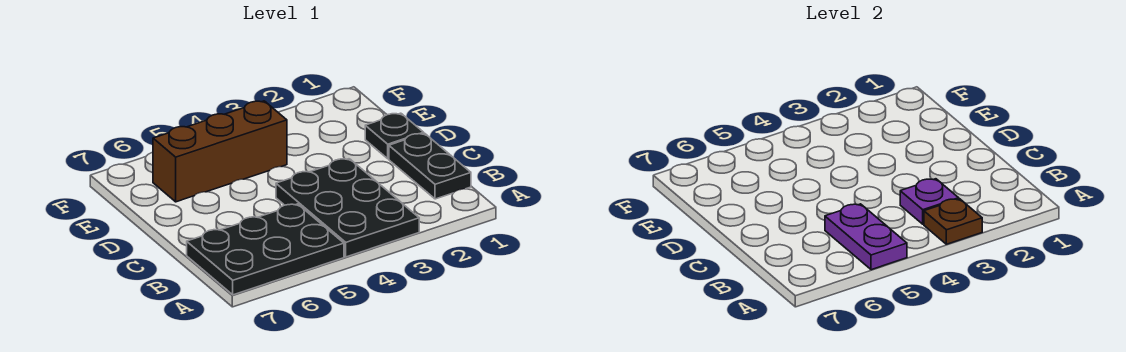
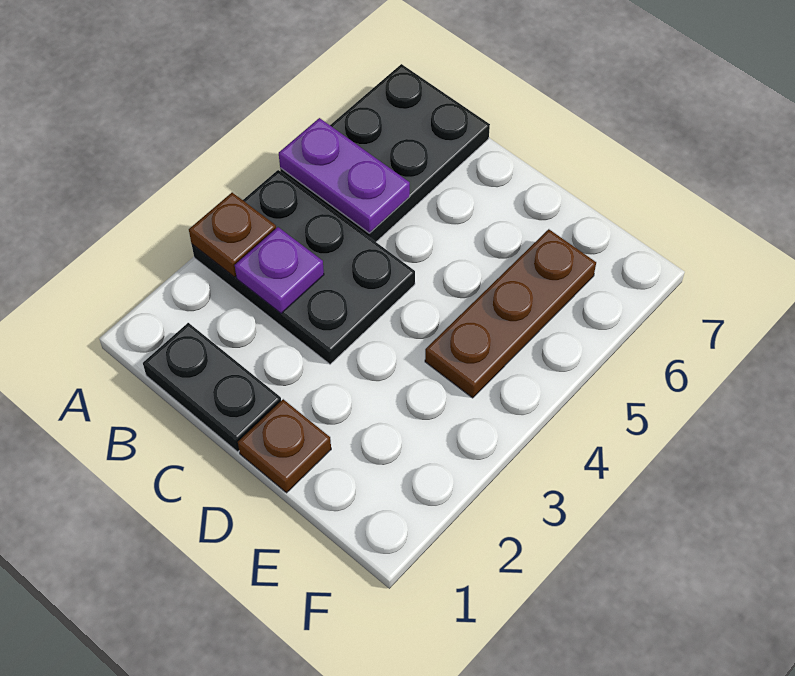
black plate D1 level 1 -> brown plate D1 level 1
brown brick E4:E6 level 1 -> brown plate E4:E6 level 1

